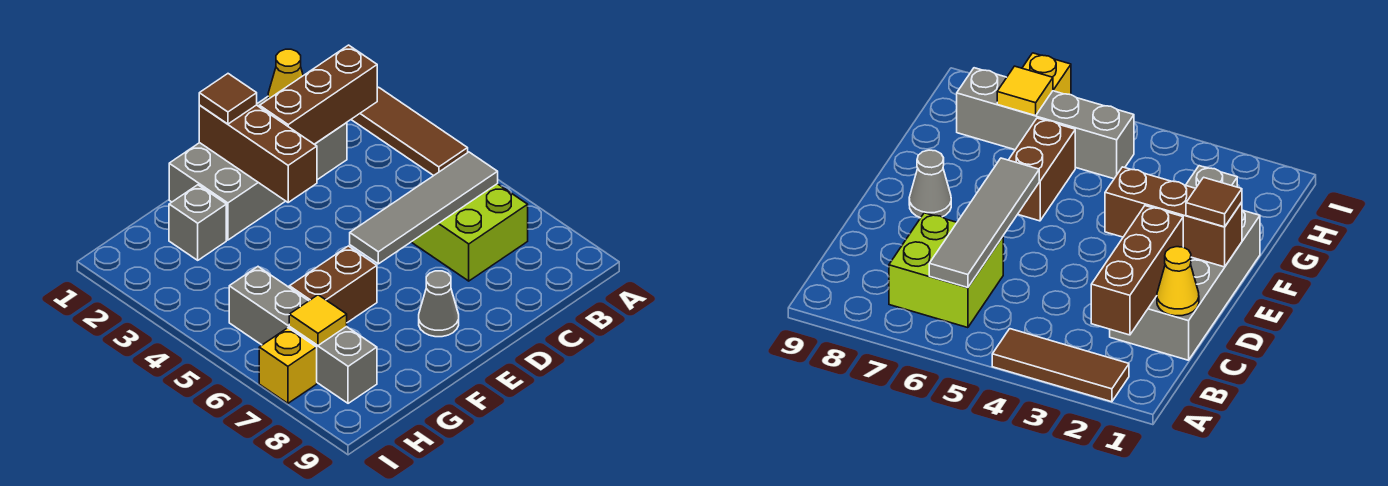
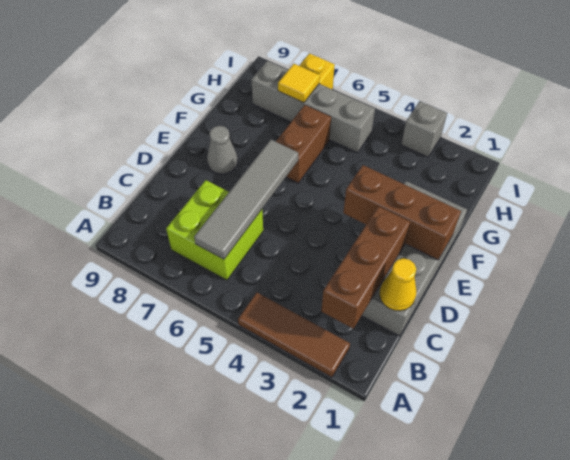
brown tile E1 level 3 -> none
grey brick G2 level 1 -> grey brick I3 level 1

